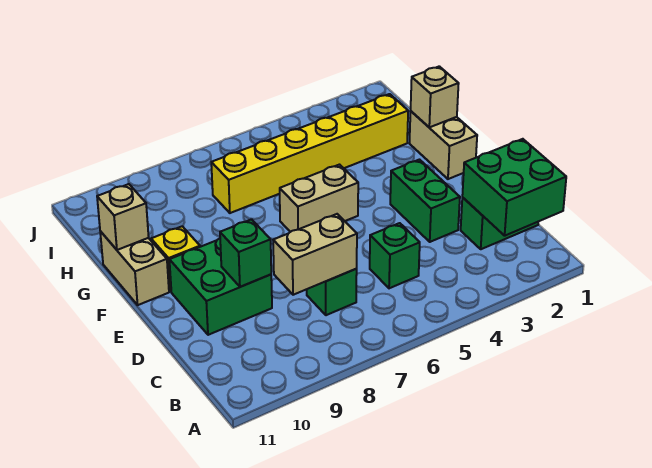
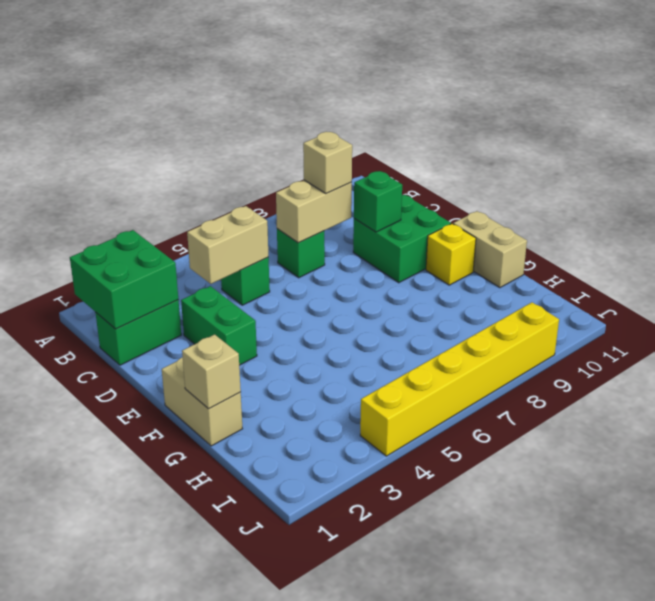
tan brick F5:F6 level 1 -> tan brick C4:C5 level 2
tan brick G11 level 2 -> tan brick C8 level 3
yellow brick H2:H7 level 1 -> yellow brick J4:J9 level 1

